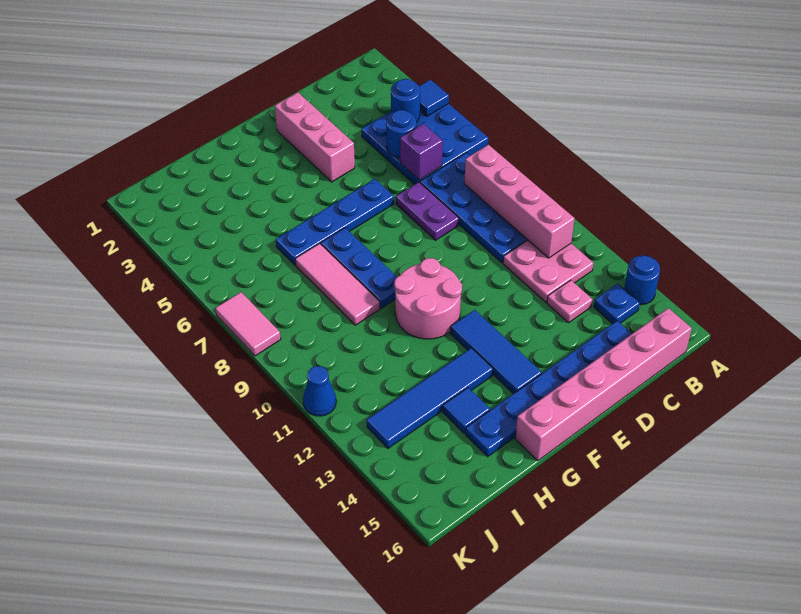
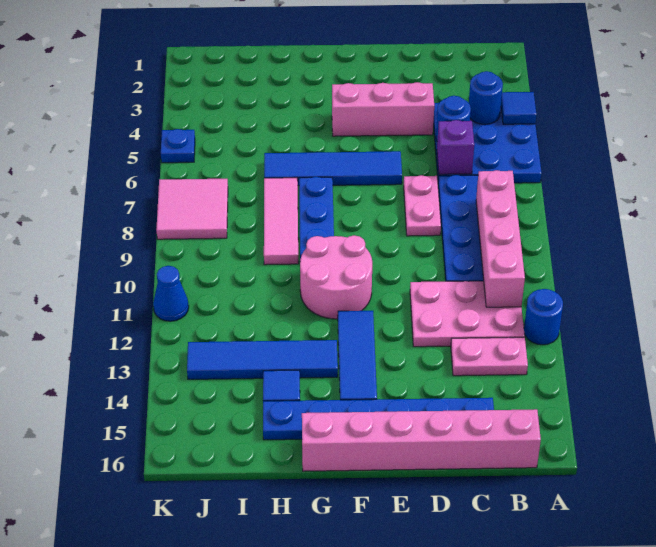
blue round brick A14 level 1 -> blue round brick A12 level 1
pink plate B11:C12 level 1 -> pink plate B11:D12 level 1
blue plate B14 level 1 -> blue plate K5 level 1
pink plate C13 level 1 -> pink plate B13:C13 level 1
purple plate D7:D8 level 1 -> pink plate D7:D8 level 1
pink brick E2:E4 level 1 -> pink brick D4:F4 level 1
blue plate E6:H6 level 1 -> blue tile E6:H6 level 1
pink tile K7:K8 level 1 -> pink tile J7:K8 level 1

